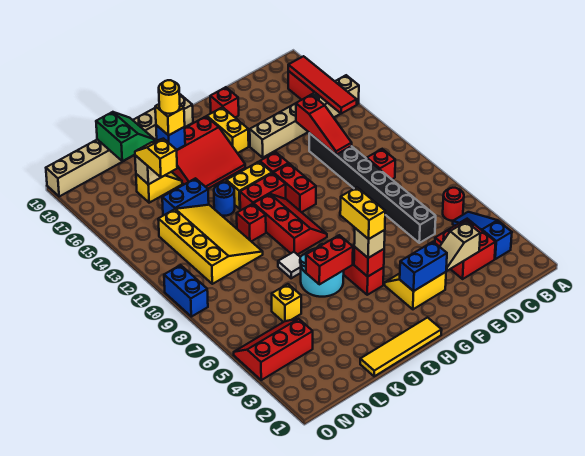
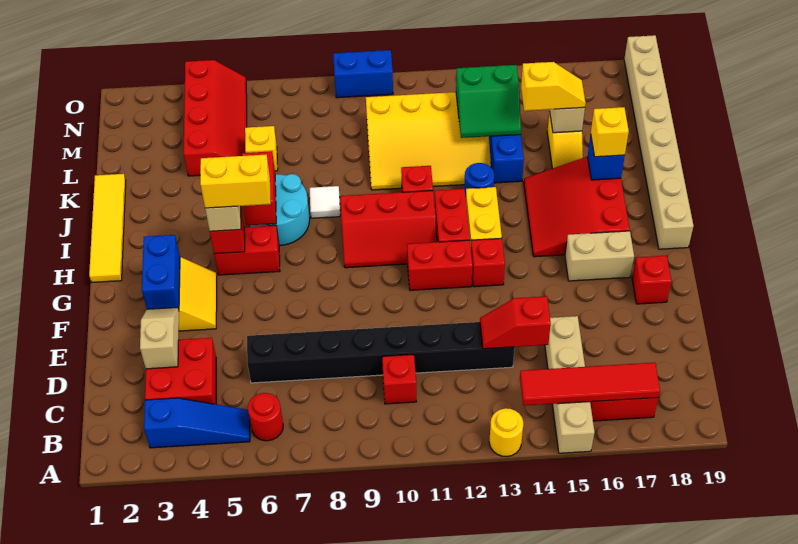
tan brick A15:F15 level 1 -> tan brick A15:D15 level 1
red slope D12:D14 level 2 top 14 -> red slope D13:D14 level 2 top 14
yellow brick G16:G17 level 1 -> tan brick G16:G17 level 1
yellow round brick J17 level 4 -> yellow round brick A13 level 1
green slope K18:L19 level 2 top L -> green slope L13:M14 level 2 top M
red slope M4:O5 level 1 top 4 -> red slope L4:O5 level 1 top 4

